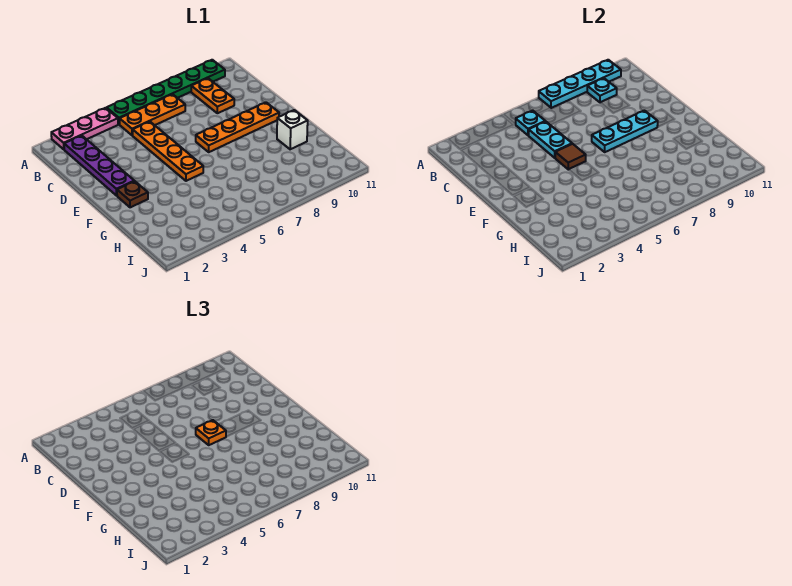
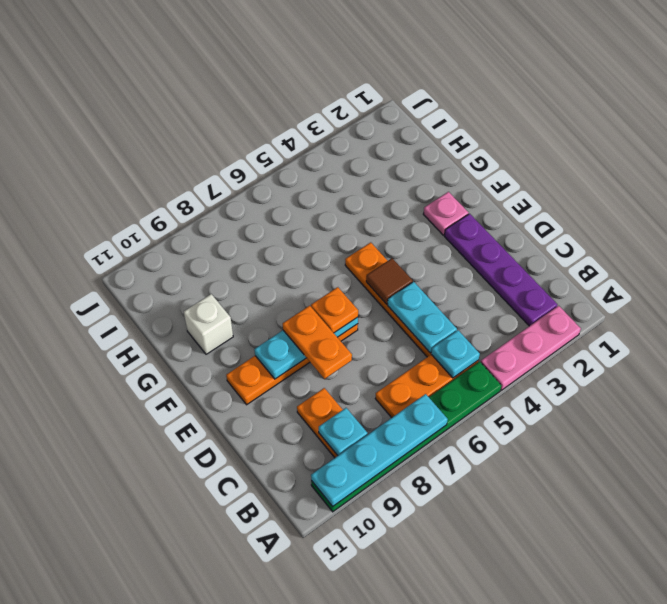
none -> orange plate D8:E8 level 3
brown plate F2 level 1 -> pink plate F2 level 1

